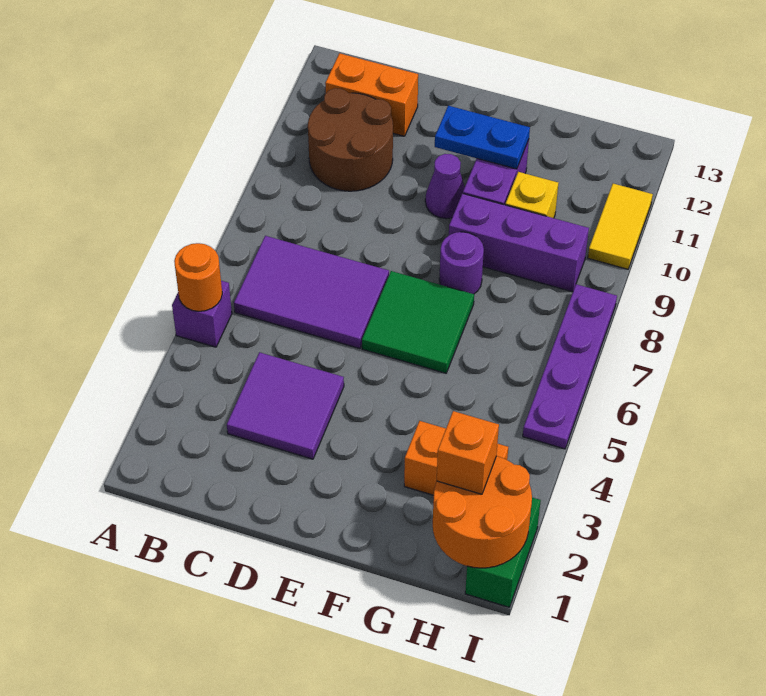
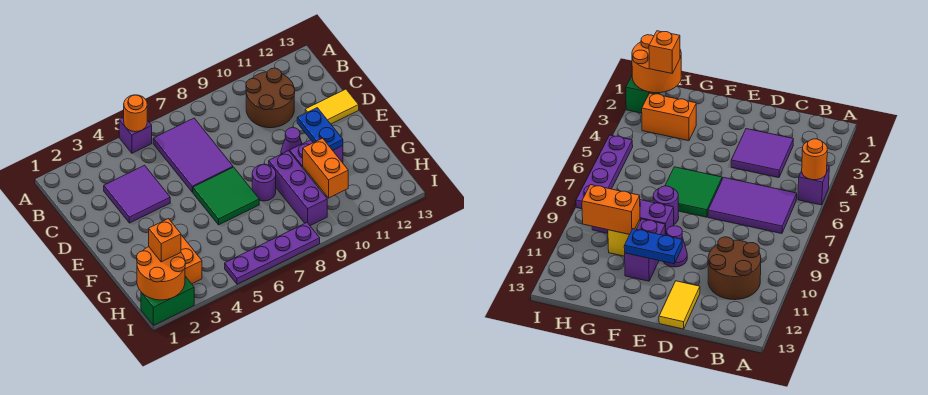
orange brick B12:C12 level 1 -> orange brick G10:H10 level 2
yellow tile I10:I11 level 1 -> yellow tile D12:D13 level 1

